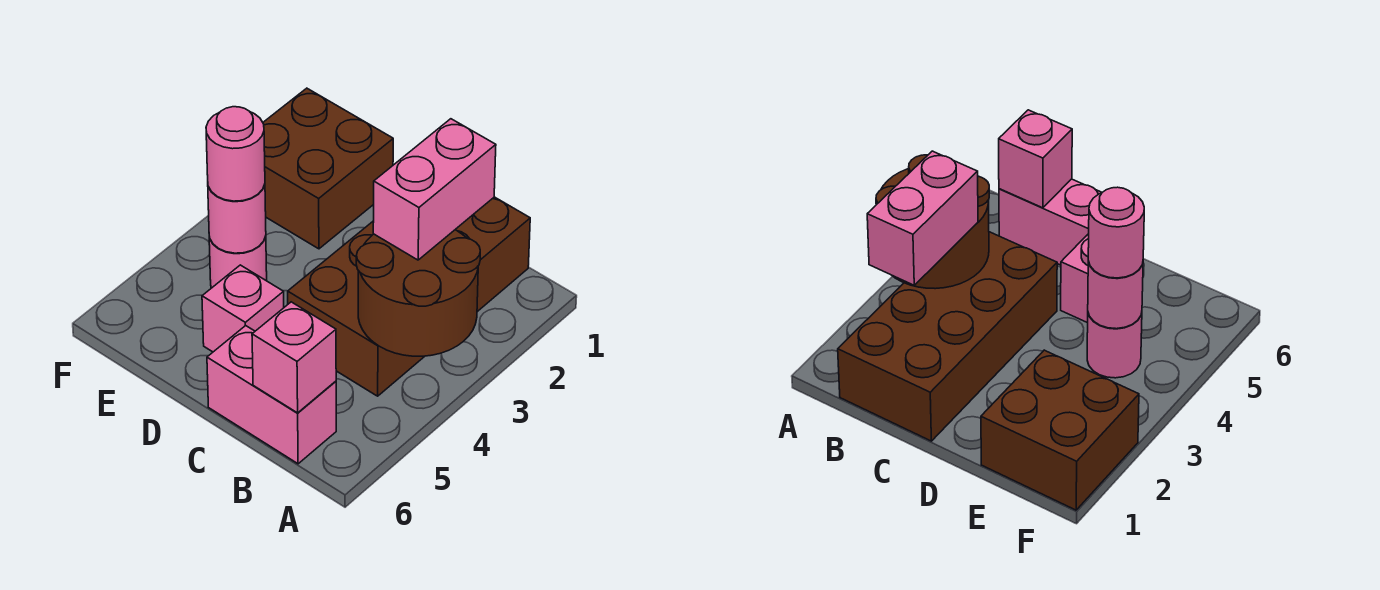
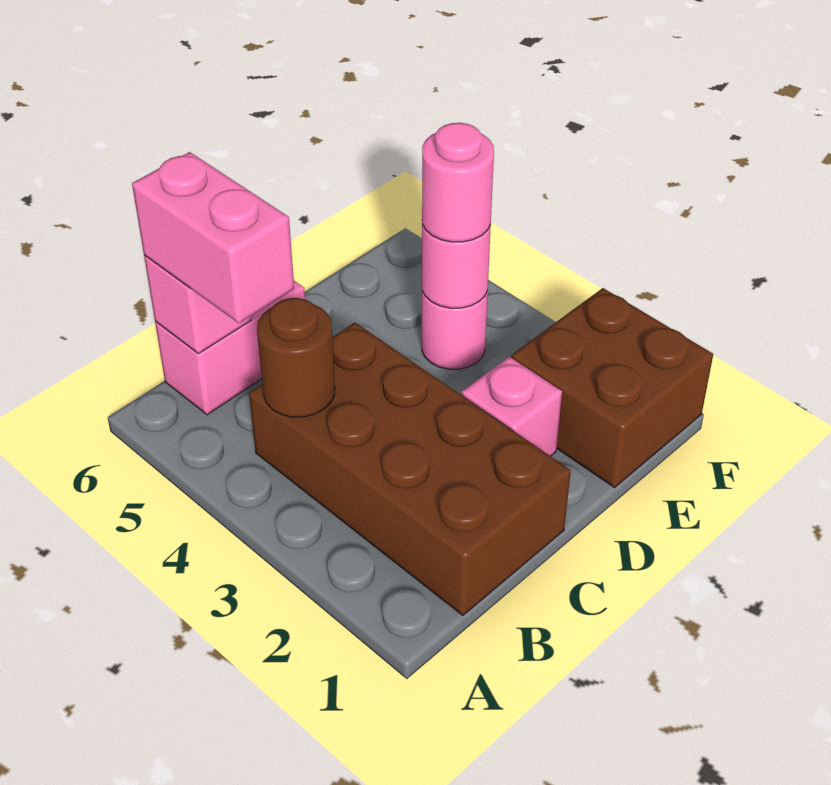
brown round brick A3:B4 level 2 -> brown round brick B4 level 2
pink brick B2:B3 level 3 -> pink brick B5:B6 level 3
pink brick D5 level 1 -> pink brick D2 level 1

